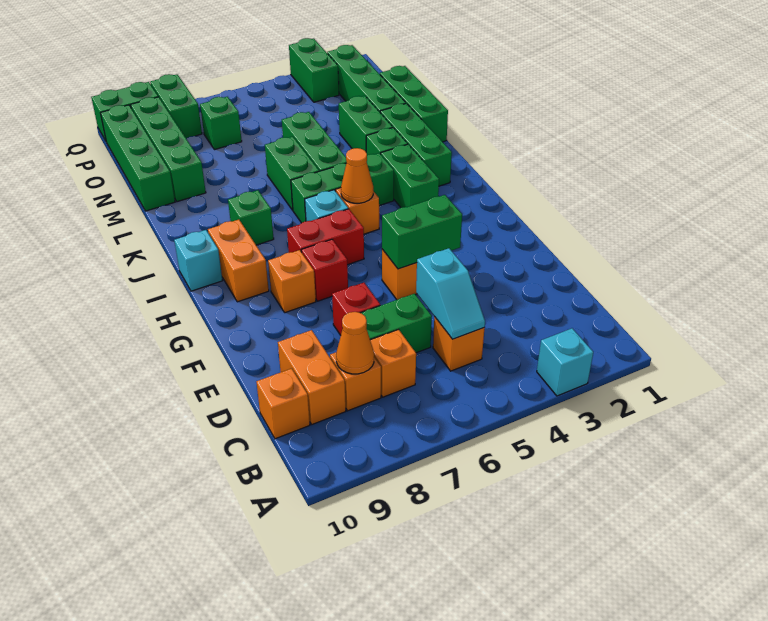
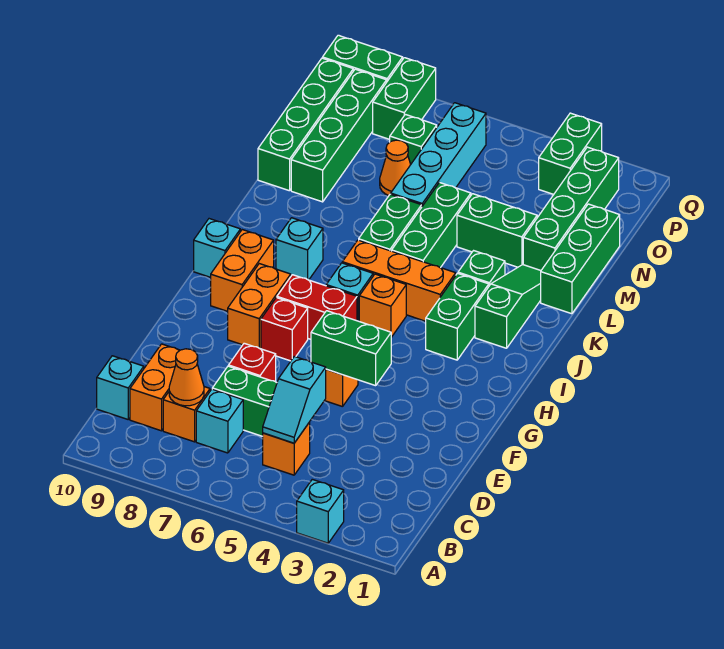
orange brick C7 level 1 -> cyan brick C7 level 1
orange brick C10 level 1 -> cyan brick C10 level 1
orange brick G8 level 1 -> orange brick G8:H8 level 1
orange cone I5 level 2 -> orange cone N7 level 1
green brick J2:L2 level 1 -> green slope J2:L2 level 1 top J
green brick J4:J6 level 1 -> orange brick J4:J6 level 1
green brick J8 level 1 -> cyan brick J8 level 1
green brick L3:M3 level 1 -> green brick M3:M4 level 1
none -> cyan brick M6:P6 level 1

